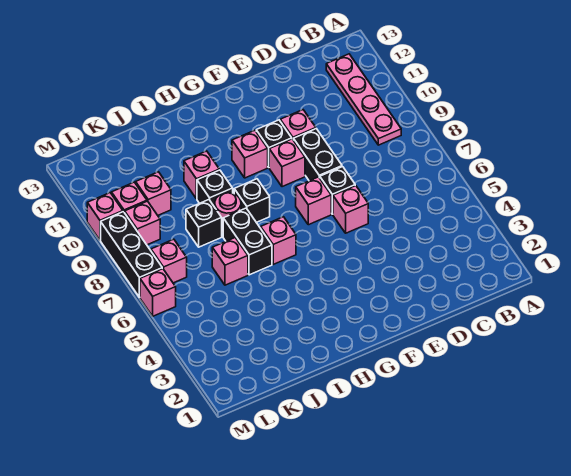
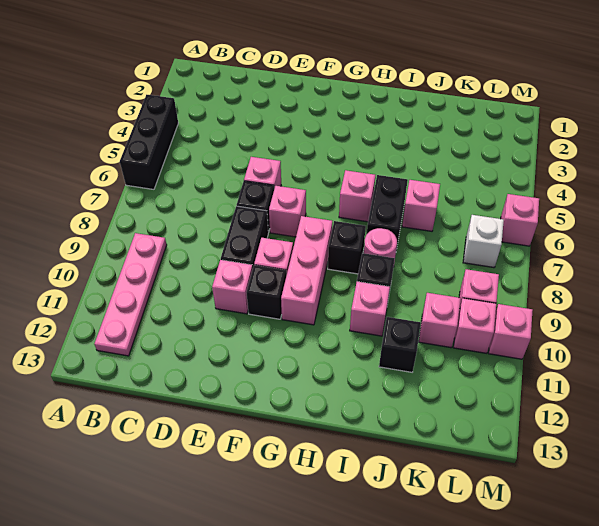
pink brick G10 level 1 -> pink brick G8:G10 level 1
black brick J8 level 1 -> black brick J11 level 1
pink brick L7 level 1 -> white brick L7 level 1
black brick M7:M9 level 1 -> black brick A4:A6 level 1

